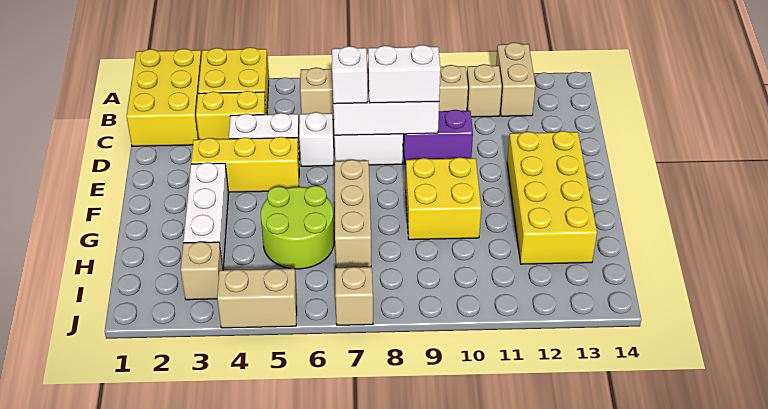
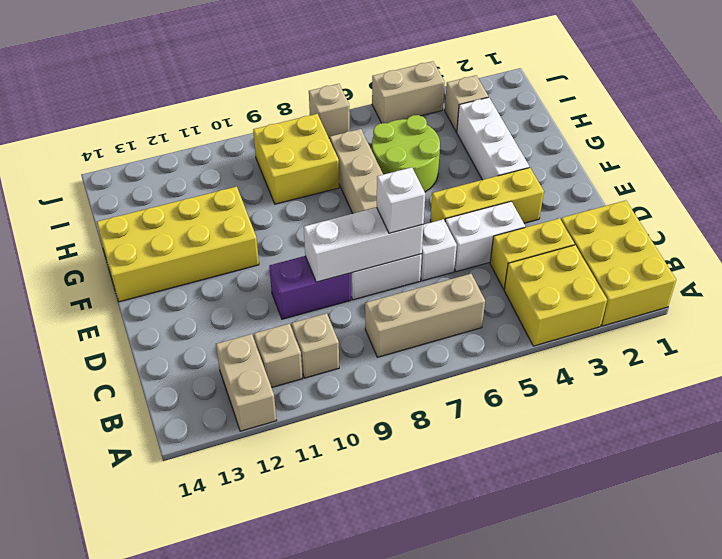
white brick D8:D9 level 3 -> none
yellow brick E12:H13 level 1 -> yellow brick F11:G14 level 1
yellow brick F9:G10 level 1 -> yellow brick H8:I9 level 1

